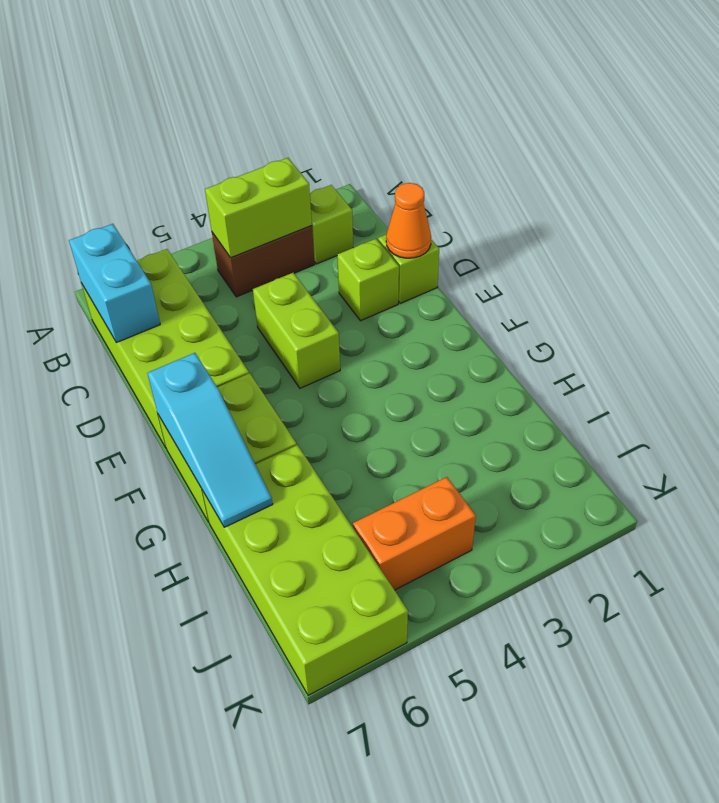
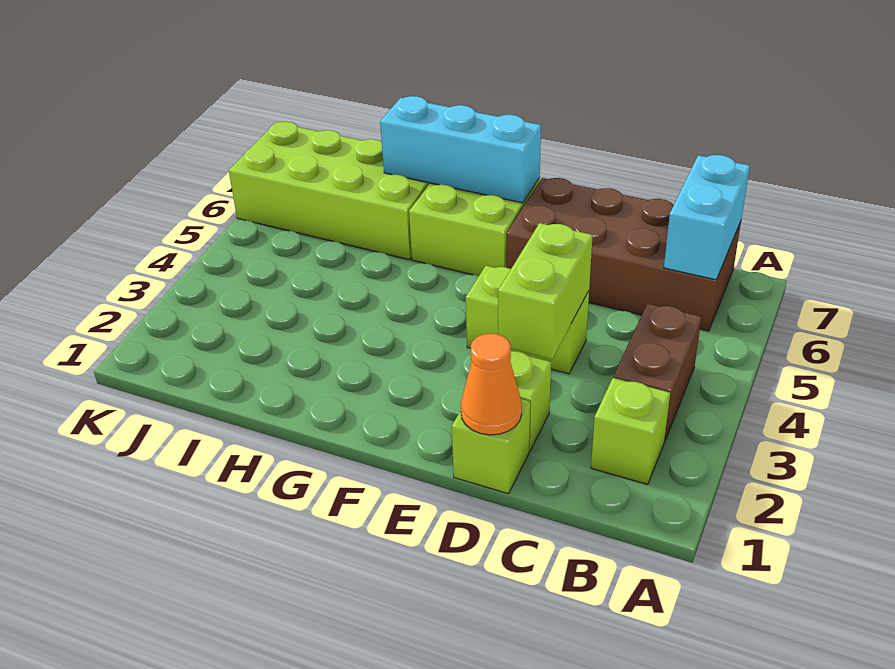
lime brick B3:B4 level 2 -> lime brick D3:D4 level 2
lime brick B6:E7 level 1 -> brown brick B6:E7 level 1
cyan brick B7:C7 level 2 -> cyan brick B6:B7 level 2
cyan slope F7:H7 level 2 top F -> cyan brick F7:H7 level 2
orange brick J4:J5 level 1 -> none

